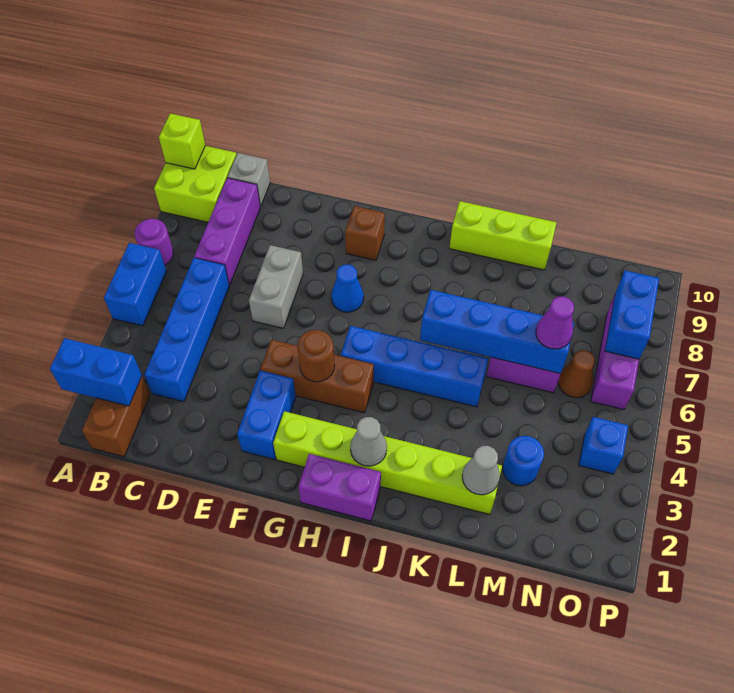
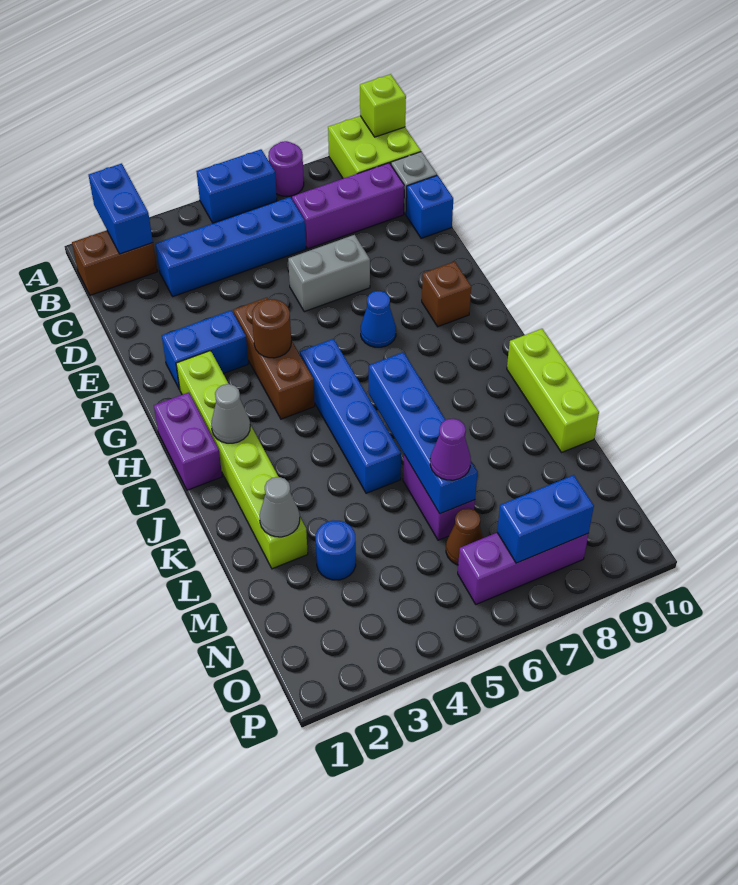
blue brick O4 level 1 -> blue brick D10 level 1

